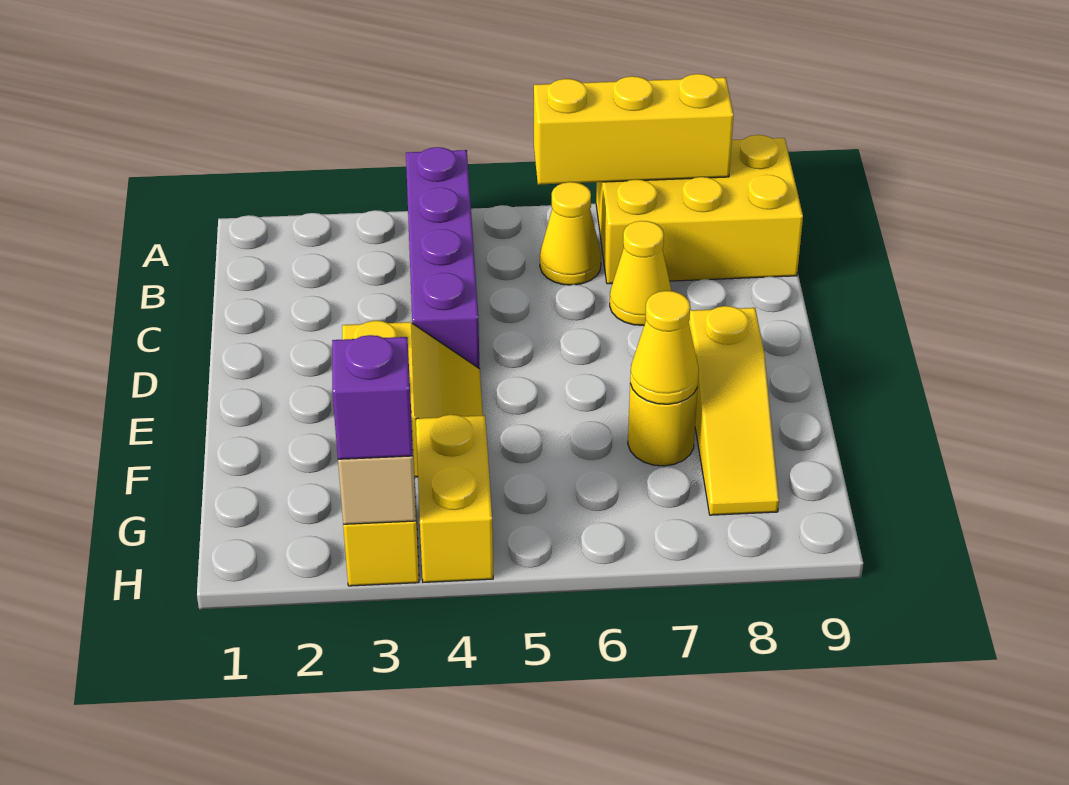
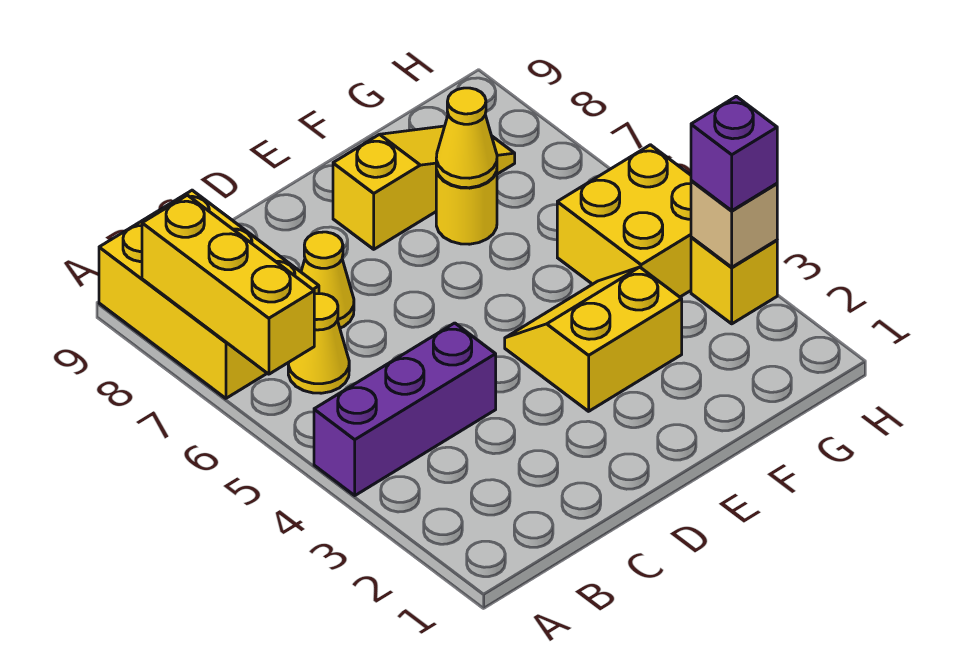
purple brick A4:D4 level 1 -> purple brick A4:C4 level 1
yellow brick G4:H4 level 1 -> yellow brick G4:H5 level 1

